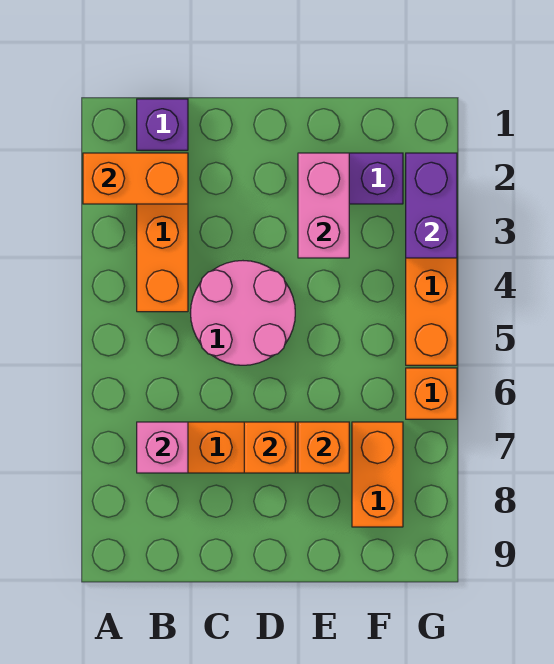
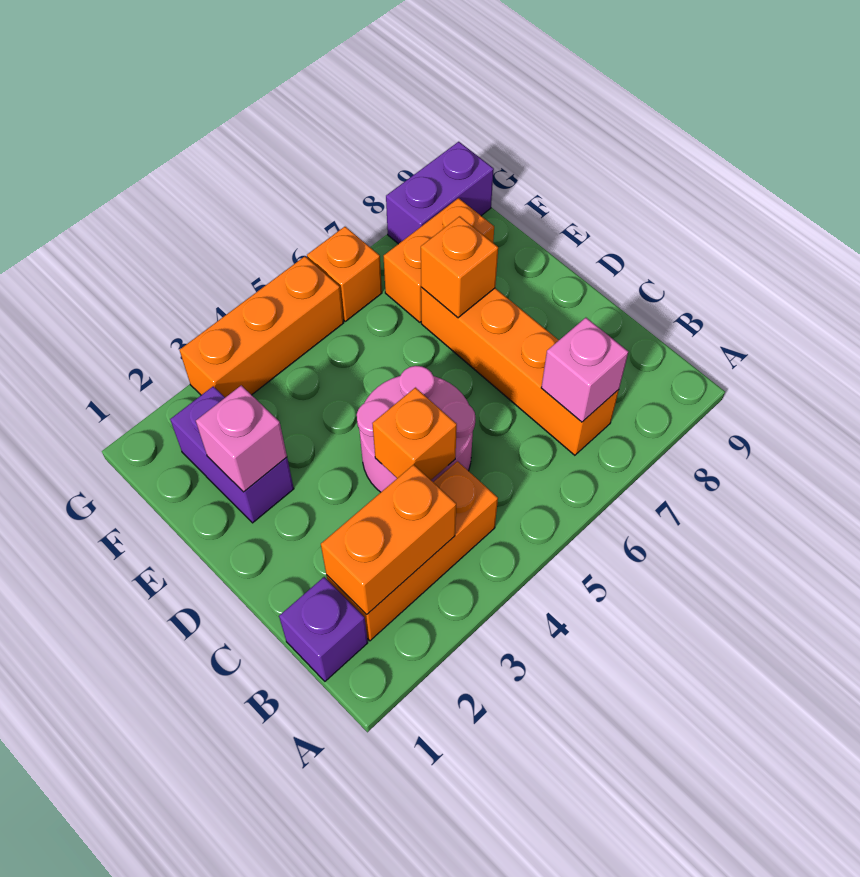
orange brick A2:B2 level 2 -> orange brick B2:B3 level 2
orange brick D7 level 2 -> orange brick C4 level 2
pink brick E2:E3 level 2 -> pink brick E2 level 2
purple brick G2:G3 level 2 -> purple brick G8:G9 level 1

